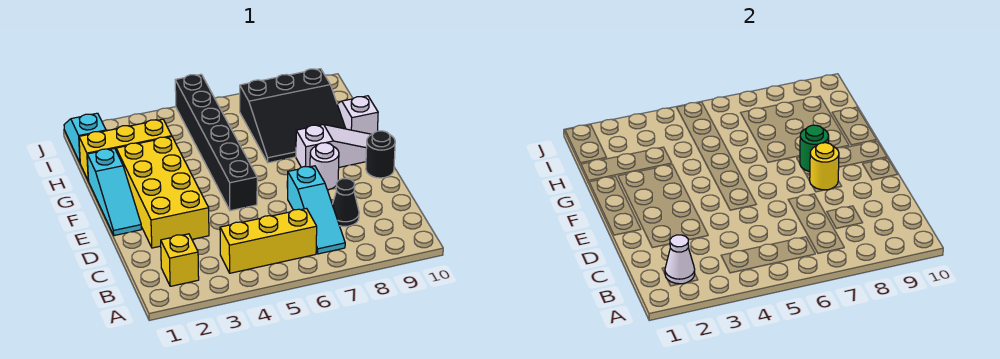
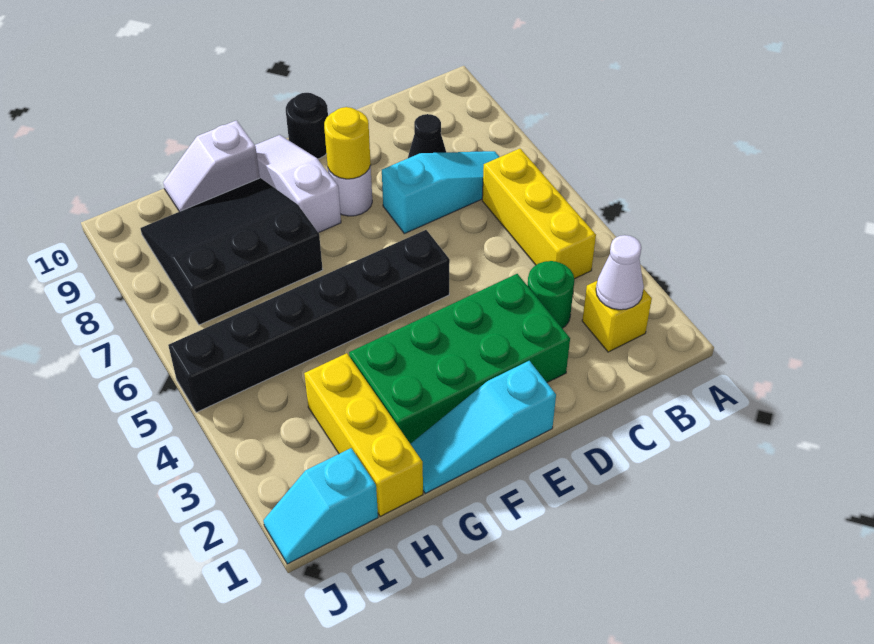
yellow brick D2:G3 level 1 -> green brick D2:G3 level 1
cyan slope E1:G1 level 1 top G -> cyan slope E1:G1 level 1 top E
green round brick F8 level 2 -> green round brick C3 level 1
black slope G7:I9 level 1 top I -> black slope G7:I9 level 1 top 7

